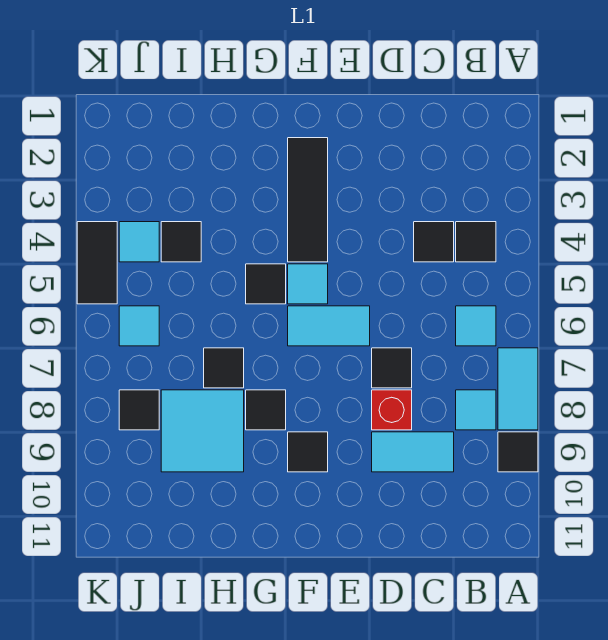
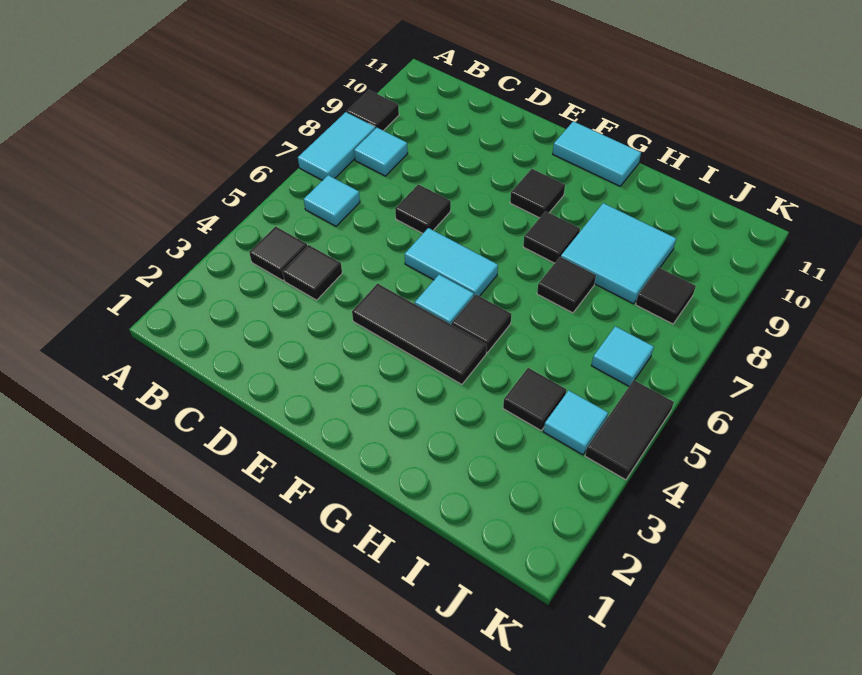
cyan tile C9:D9 level 1 -> cyan tile F11:G11 level 1
red brick D8 level 1 -> none
black tile F2:F4 level 1 -> black tile E4:G4 level 1

